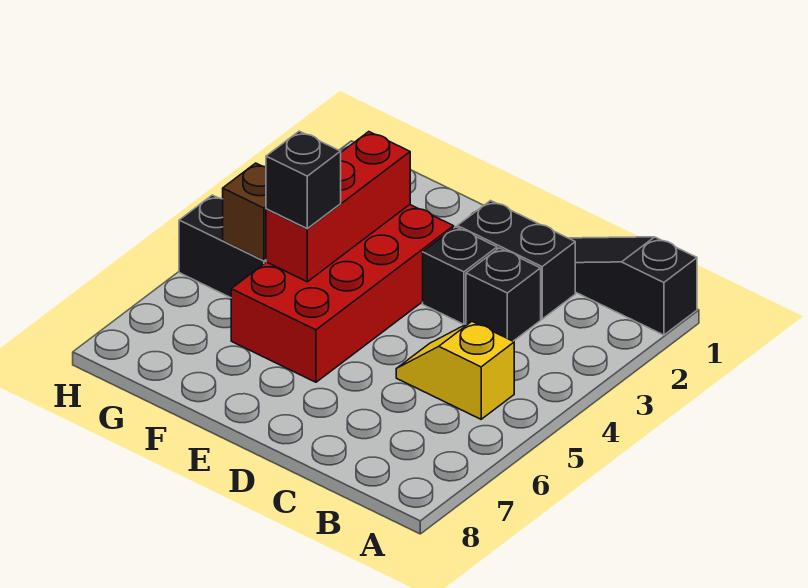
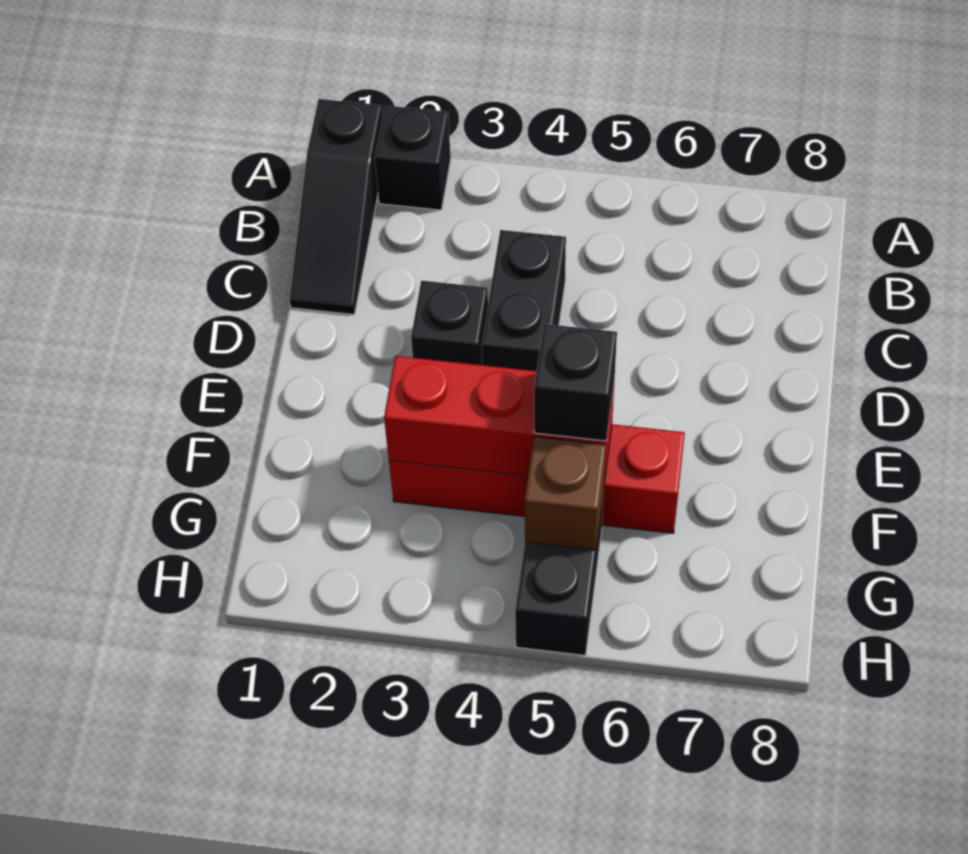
yellow slope B5:C5 level 1 top B -> none
black brick C2:D2 level 1 -> black brick C4:D4 level 1
black brick C3 level 1 -> black brick A2 level 1
red brick E3:F6 level 1 -> red brick F3:F6 level 1

